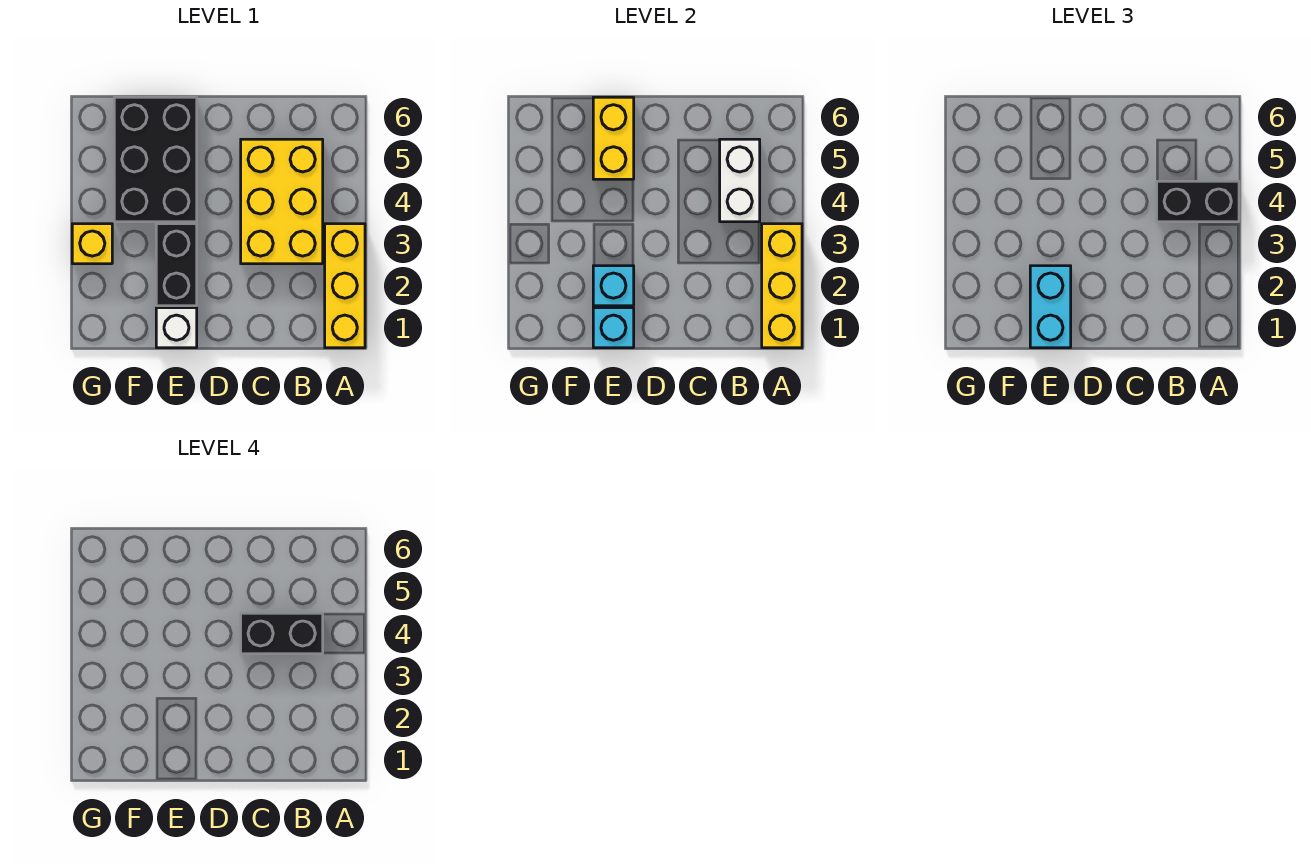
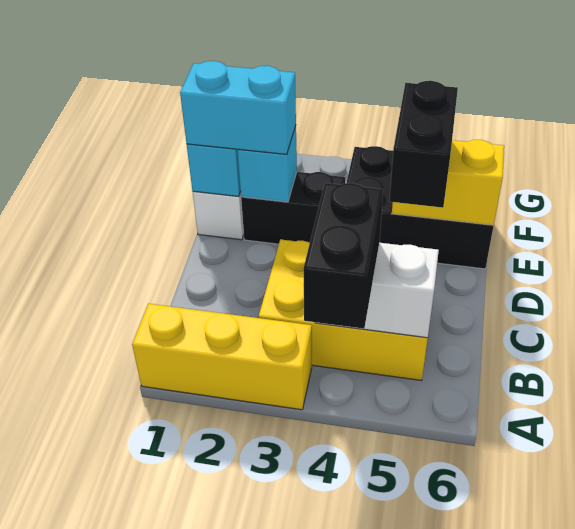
yellow brick A1:A3 level 2 -> none
black brick B4:C4 level 4 -> black brick D5:E5 level 3
yellow brick G3 level 1 -> none

